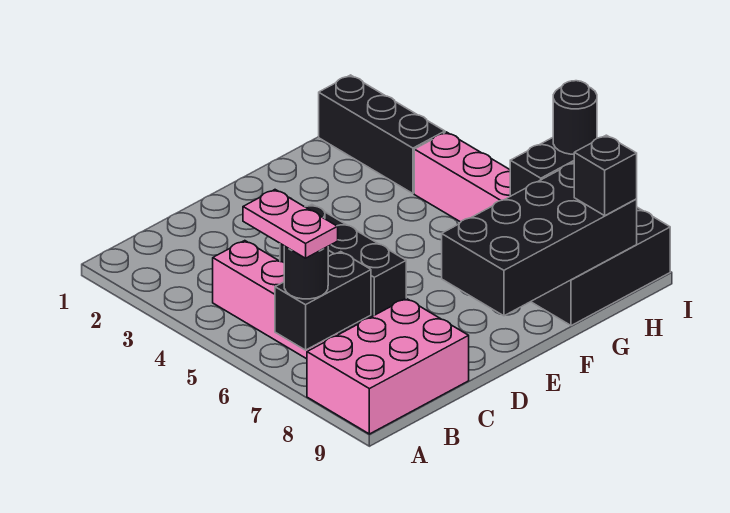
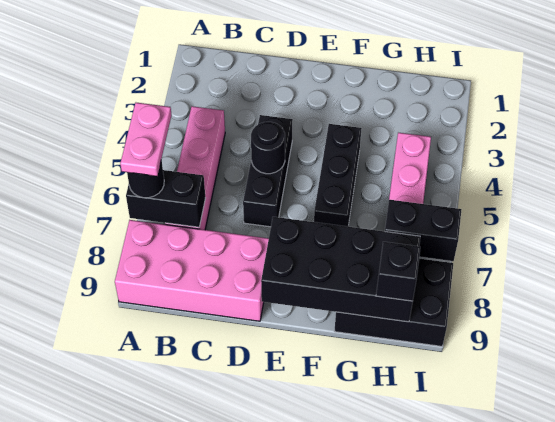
pink brick A8:C9 level 1 -> pink brick A8:D9 level 1
black brick H1:H3 level 1 -> black brick F4:F6 level 1
black round brick I7 level 3 -> black round brick D5 level 2

